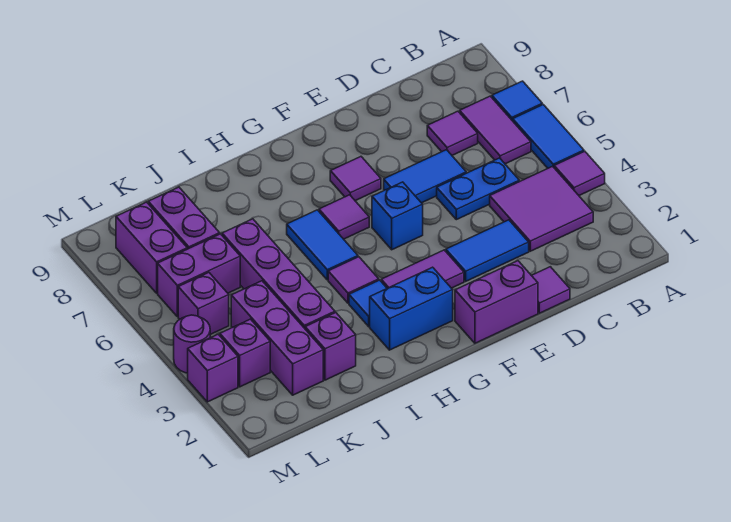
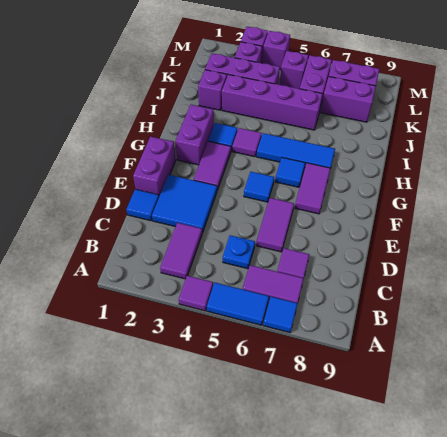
purple tile B3:C4 level 1 -> purple tile B3:C3 level 1
blue plate C5:D5 level 1 -> blue plate C5 level 1
purple tile D1 level 1 -> blue tile D1 level 1
blue tile D3:E3 level 1 -> blue tile D2:E3 level 1
blue tile D6:E6 level 1 -> purple tile D6:E6 level 1
blue brick F5 level 1 -> blue tile F5 level 1
purple tile F7 level 1 -> purple tile F7:G7 level 1
blue brick G2:H2 level 1 -> purple brick G2:H2 level 1
purple tile G6 level 1 -> blue tile G6 level 1
blue tile H5:H6 level 1 -> blue tile H5:H7 level 1
purple round brick M4 level 1 -> purple brick M4 level 1

